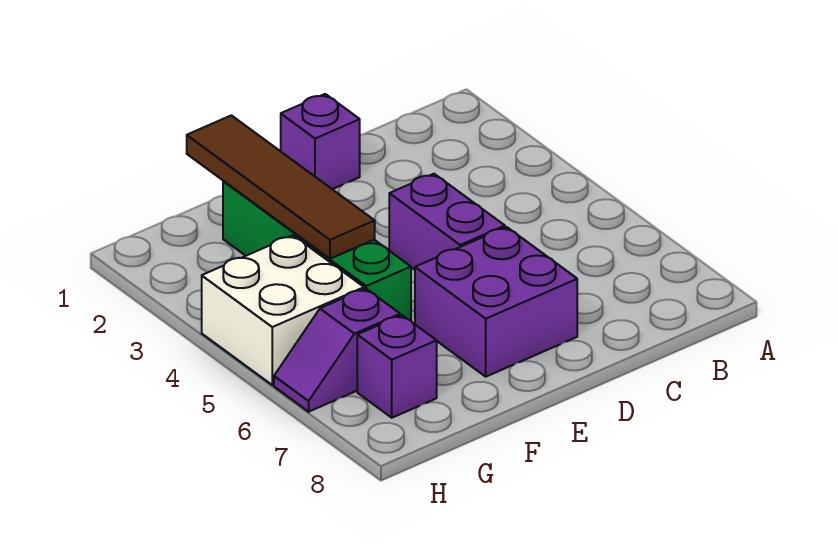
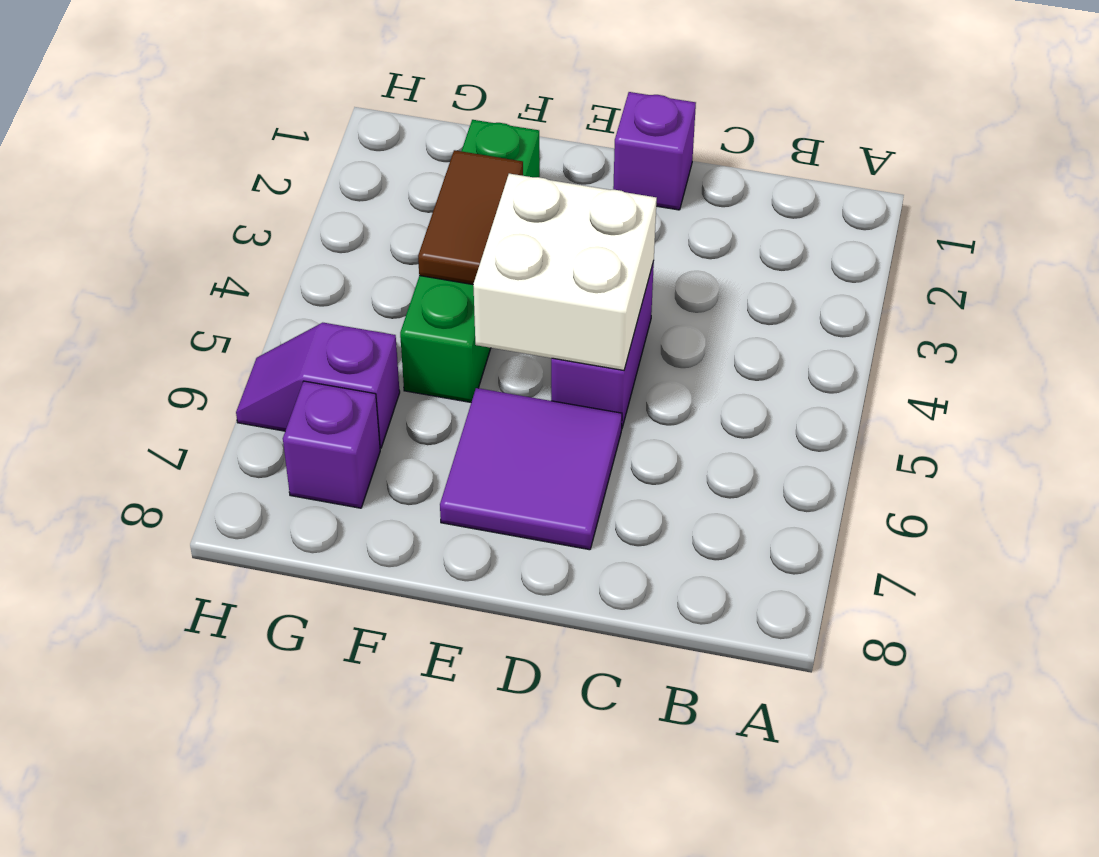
purple brick D6:E7 level 1 -> purple tile D6:E7 level 1
brown tile F1:F4 level 2 -> brown tile F3:F4 level 2
white brick G4:H5 level 1 -> white brick D4:E5 level 2

